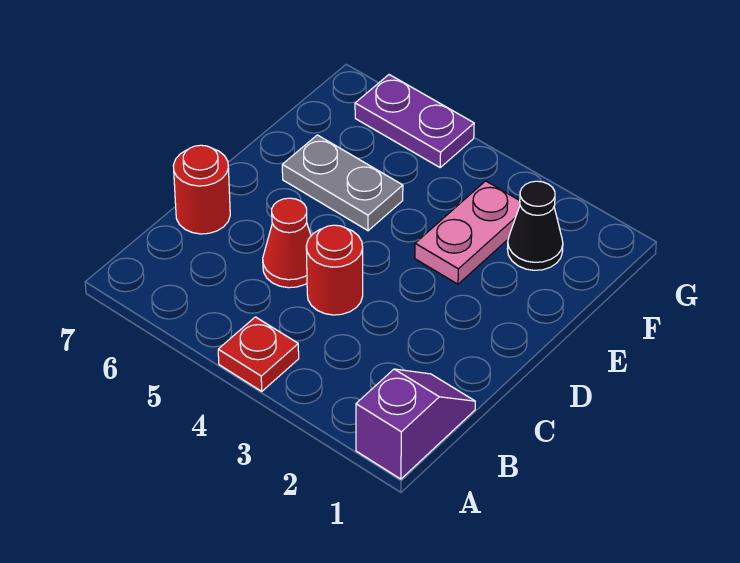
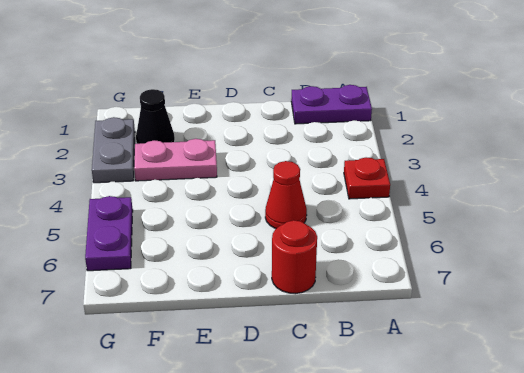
purple slope A1:B1 level 1 top A -> purple plate A1:B1 level 1
red round brick C4 level 1 -> none
grey plate E5:E6 level 1 -> grey plate G2:G3 level 1

